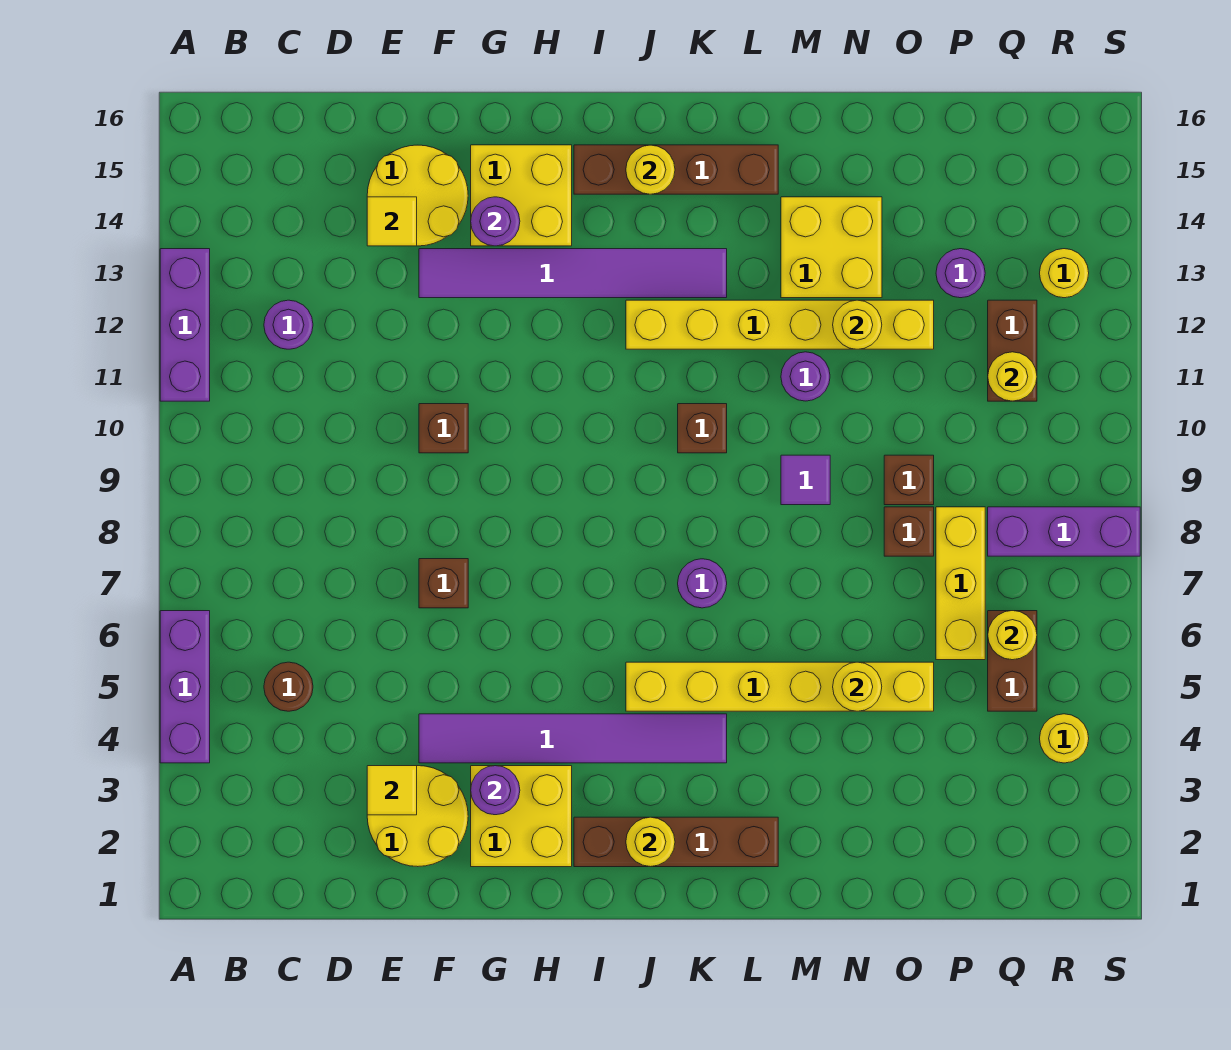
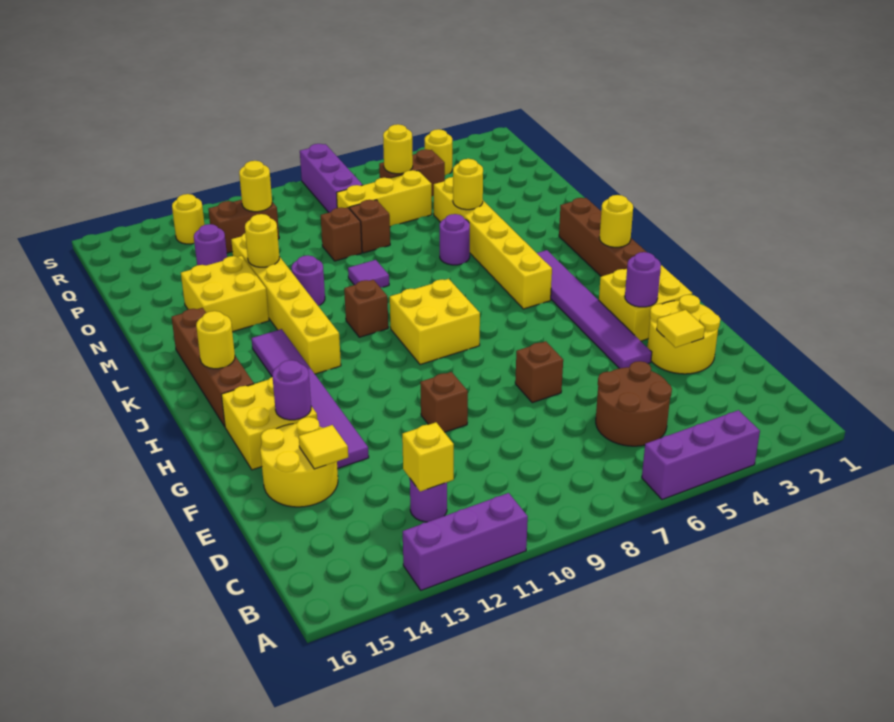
brown round brick C5 level 1 -> brown round brick C5:D6 level 1
none -> yellow brick C12 level 2
none -> yellow brick I8:J9 level 1
purple round brick K7 level 1 -> purple round brick M6 level 1

